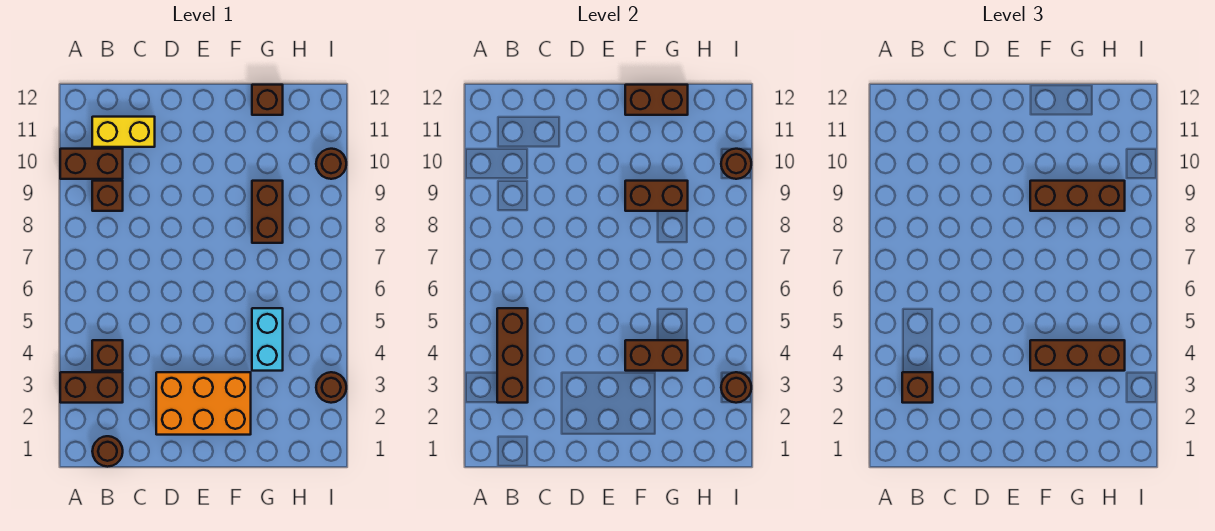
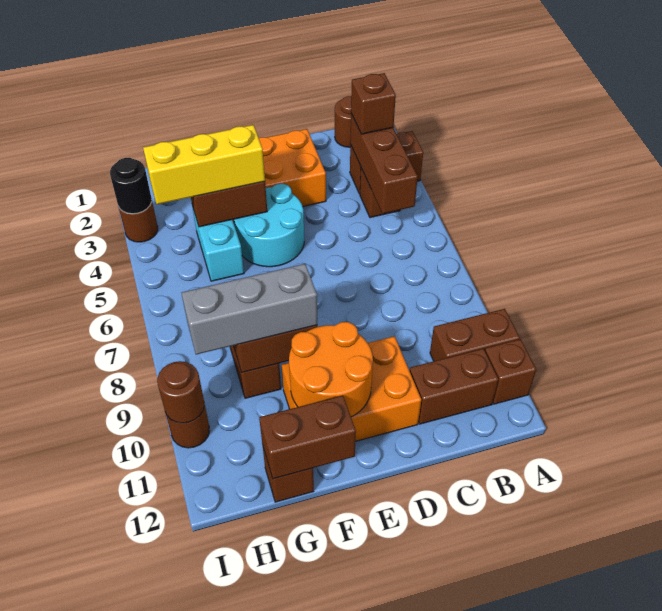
brown brick B9 level 1 -> brown brick A11 level 1
yellow brick B11:C11 level 1 -> brown brick B11:C11 level 1
none -> orange brick D10:F11 level 1
none -> cyan round brick E4:F5 level 1
none -> orange round brick E10:F11 level 2
brown brick F4:H4 level 3 -> yellow brick F4:H4 level 3
brown brick F9:H9 level 3 -> grey brick F9:H9 level 3
brown round brick I3 level 2 -> black round brick I3 level 2

